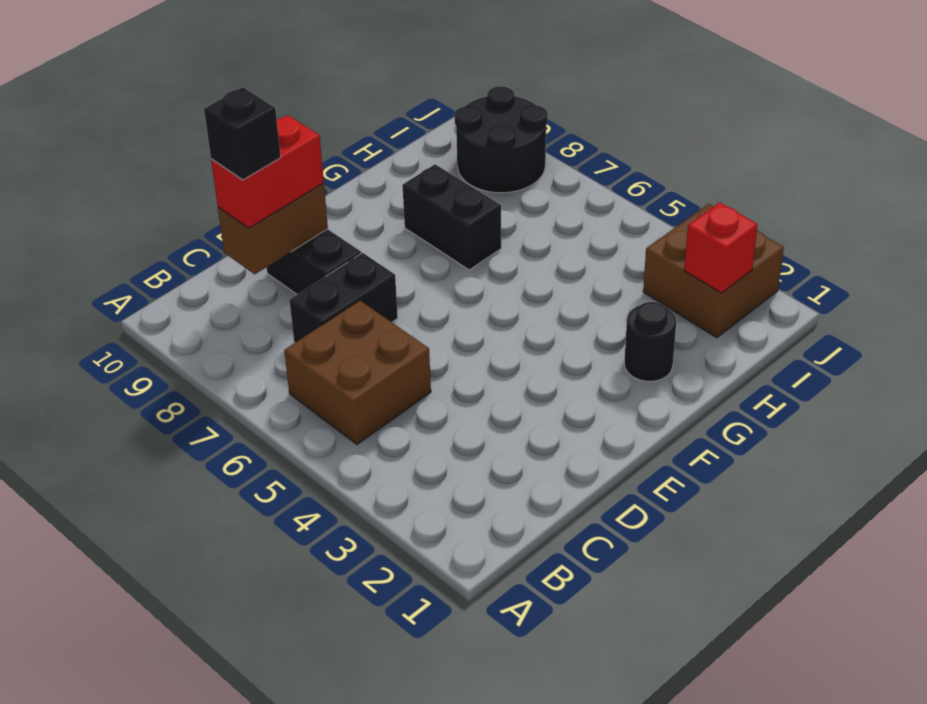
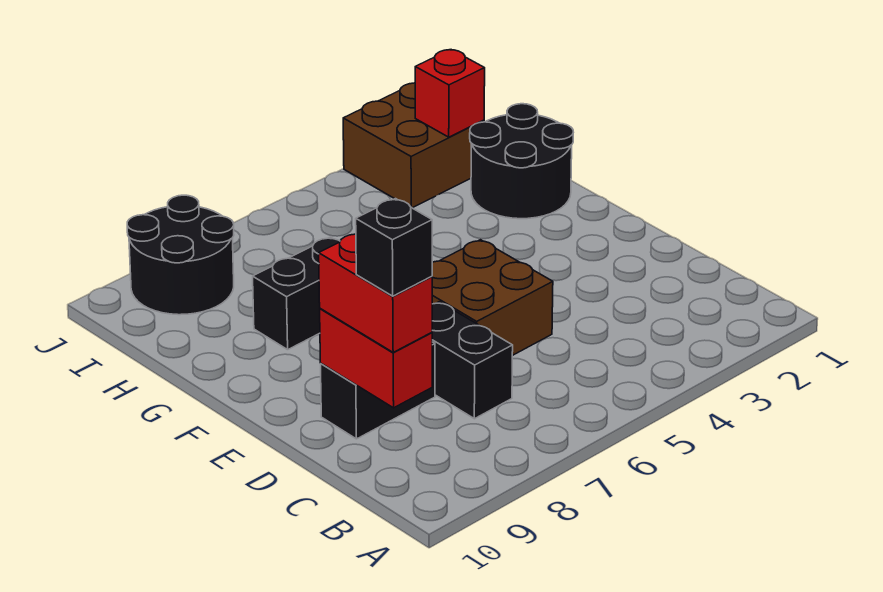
brown brick B5:C6 level 1 -> brown brick D5:E6 level 1
brown brick C9:D9 level 2 -> red brick C9:D9 level 2
black round brick G2 level 1 -> black round brick G1:H2 level 1

